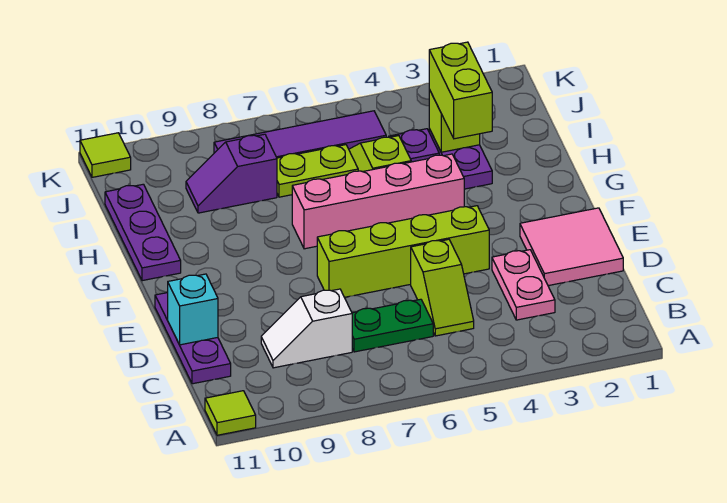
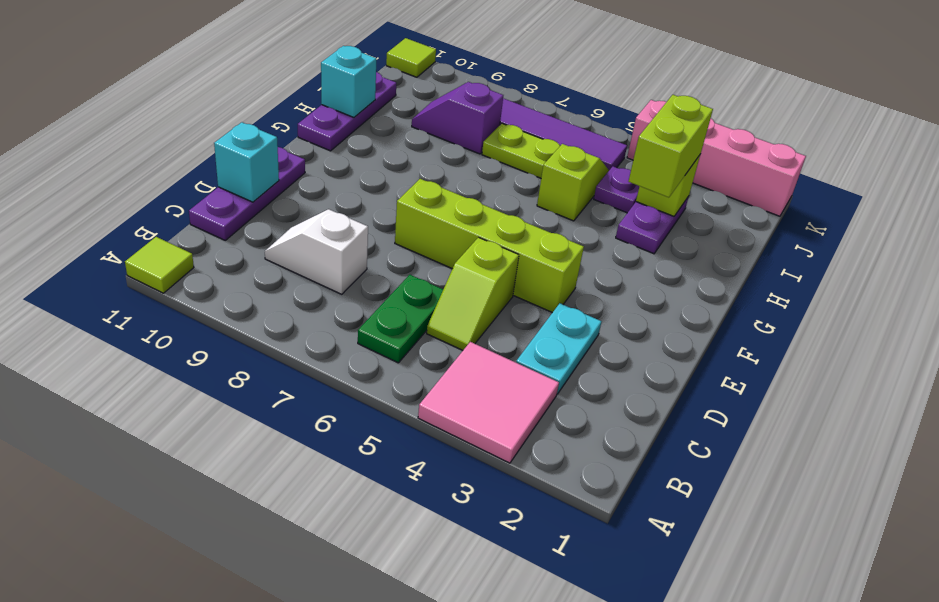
pink plate C3:D3 level 1 -> cyan plate C3:D3 level 1
green plate C6:C7 level 1 -> green plate B6:C6 level 1
pink tile D1:E2 level 1 -> pink tile A3:B4 level 1
pink brick G4:G7 level 1 -> pink brick K1:K4 level 1
none -> cyan brick H11 level 2

